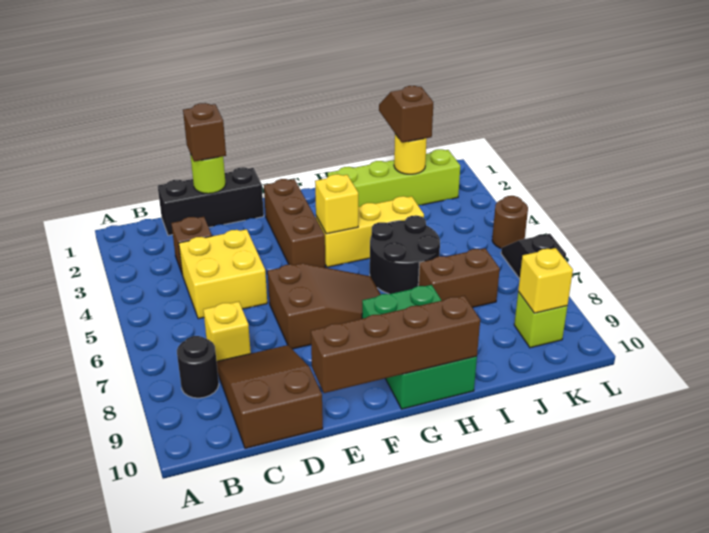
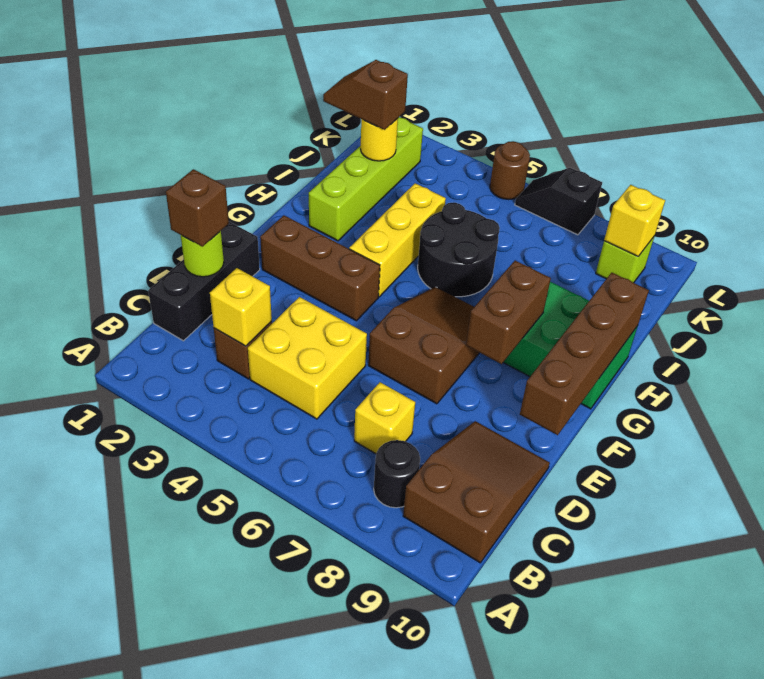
brown slope C8:D10 level 1 top 10 -> brown slope B9:D10 level 1 top B
yellow brick G4 level 2 -> yellow brick C3 level 2
brown brick I7:J7 level 1 -> brown brick F8:G8 level 2

